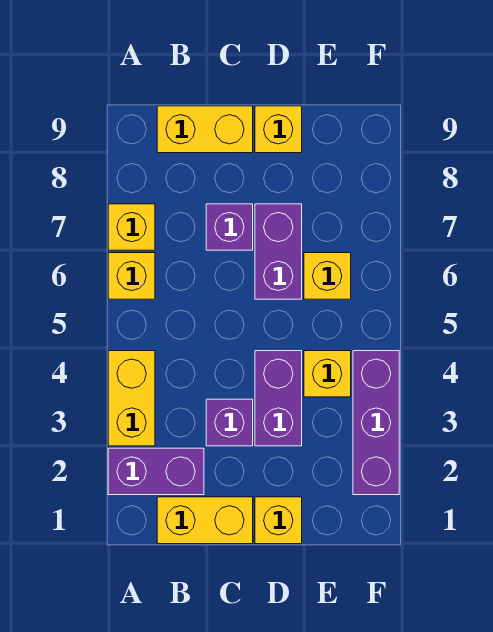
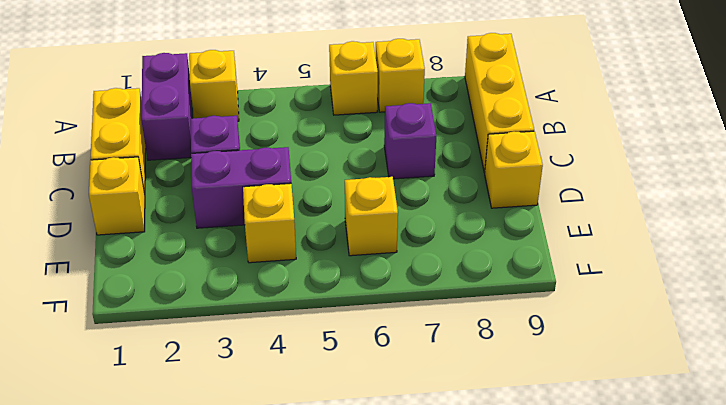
yellow brick A3:A4 level 1 -> yellow brick A3 level 1
yellow brick B9:C9 level 1 -> yellow brick A9:C9 level 1
purple brick D6:D7 level 1 -> none
purple brick F2:F4 level 1 -> none

